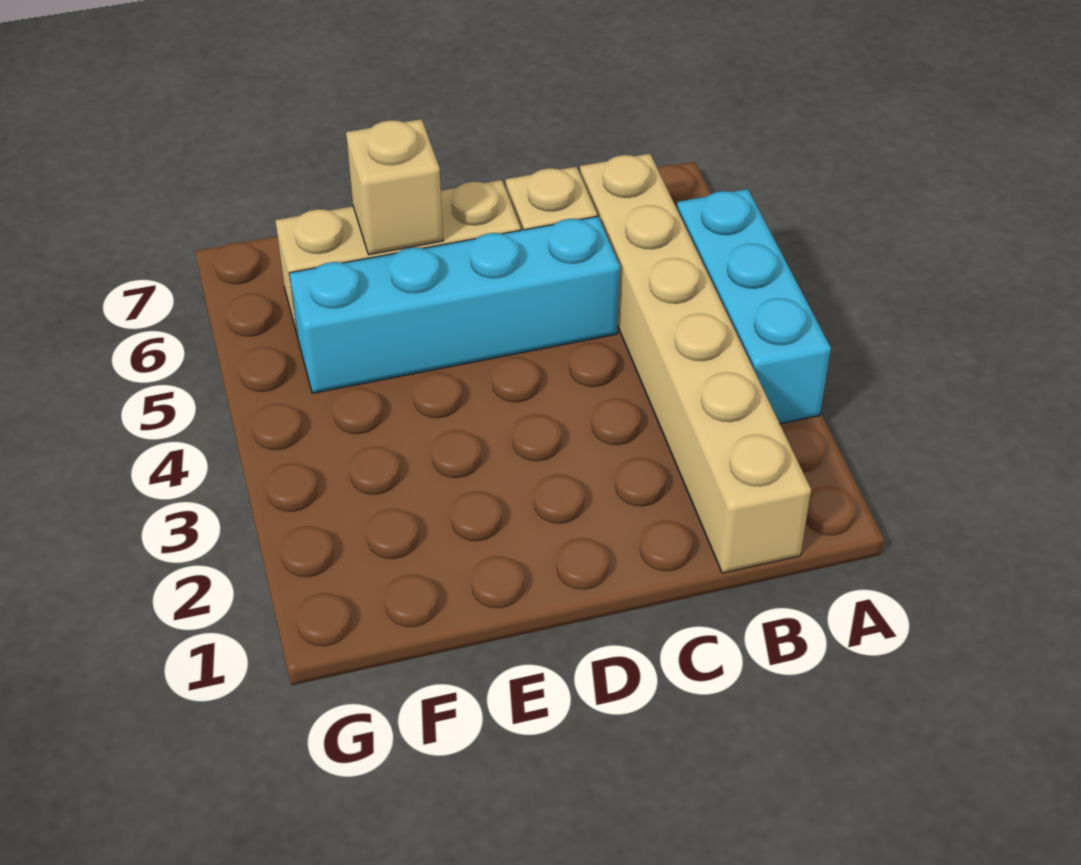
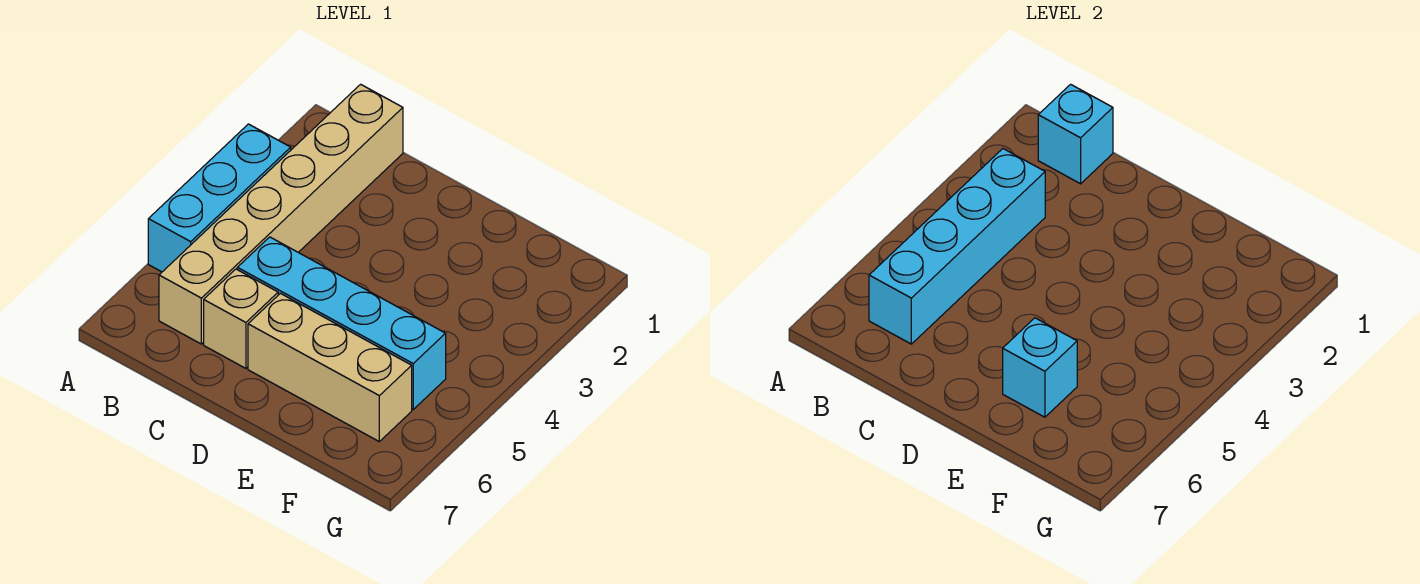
none -> cyan brick B1 level 2
none -> cyan brick B3:B6 level 2
tan brick E6 level 2 -> cyan brick E6 level 2

